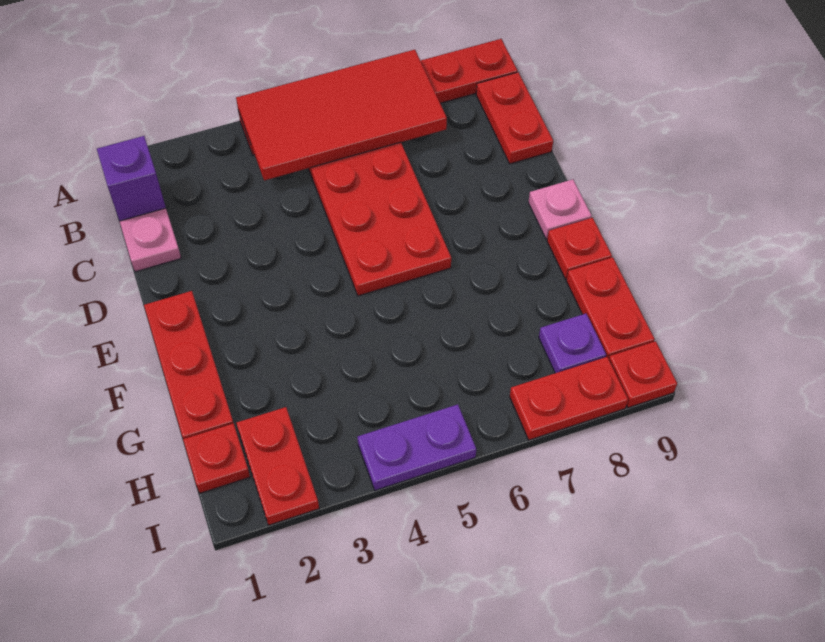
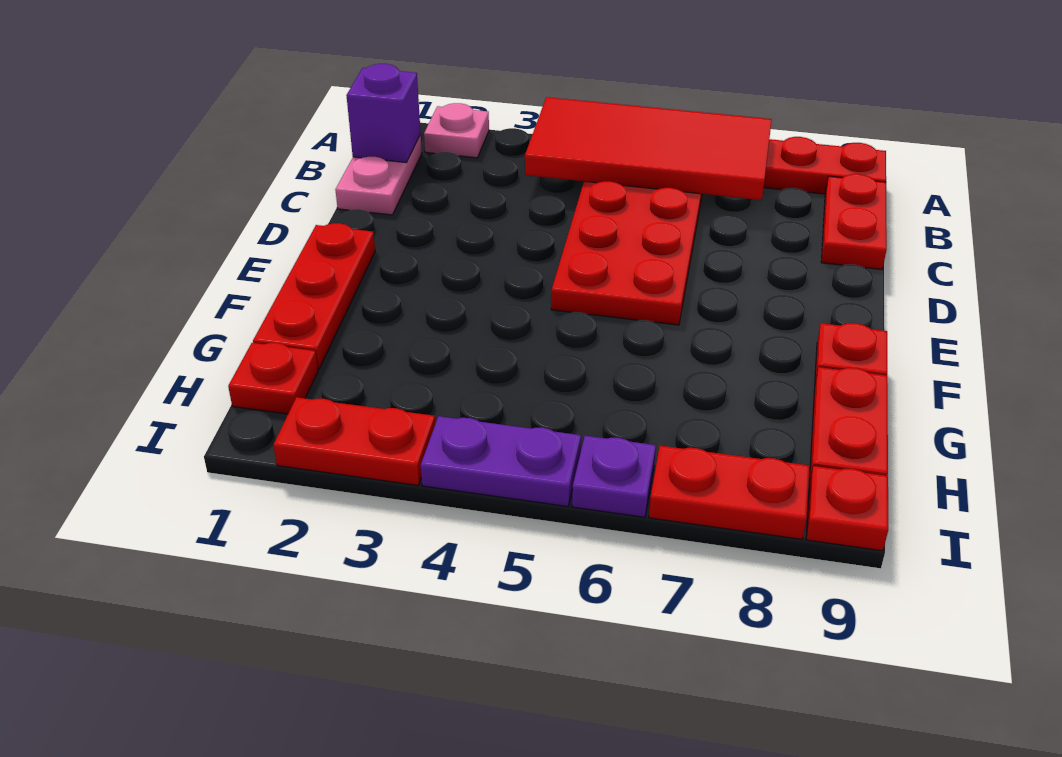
pink plate E9 level 1 -> pink plate A2 level 1
red plate H2:I2 level 1 -> red plate I2:I3 level 1
purple plate H8 level 1 -> purple plate I6 level 1

